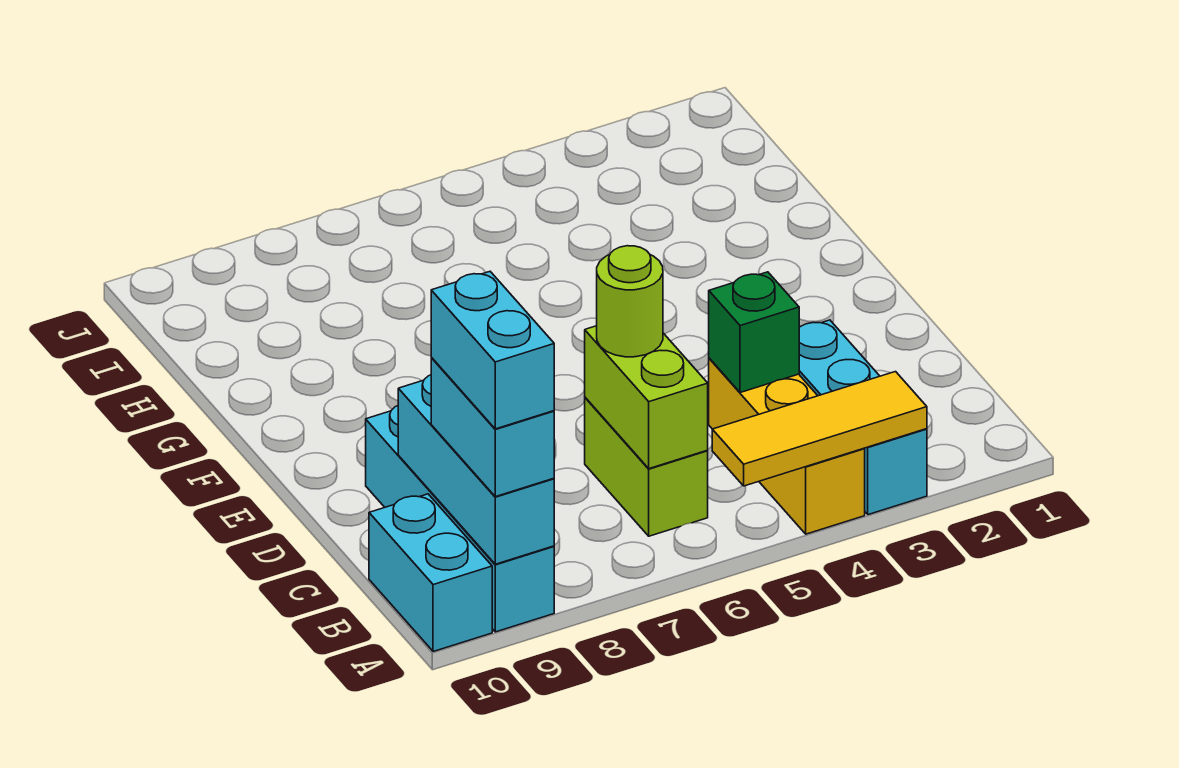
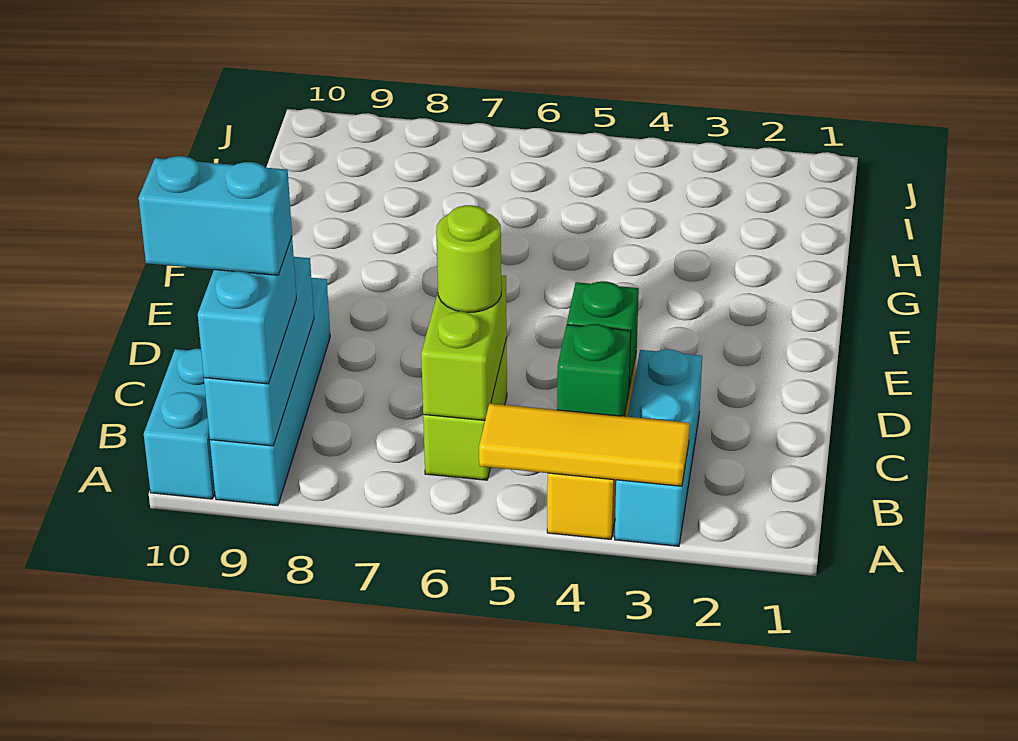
cyan brick A9:B9 level 4 -> cyan brick B9:B10 level 4
none -> green brick B4 level 2

